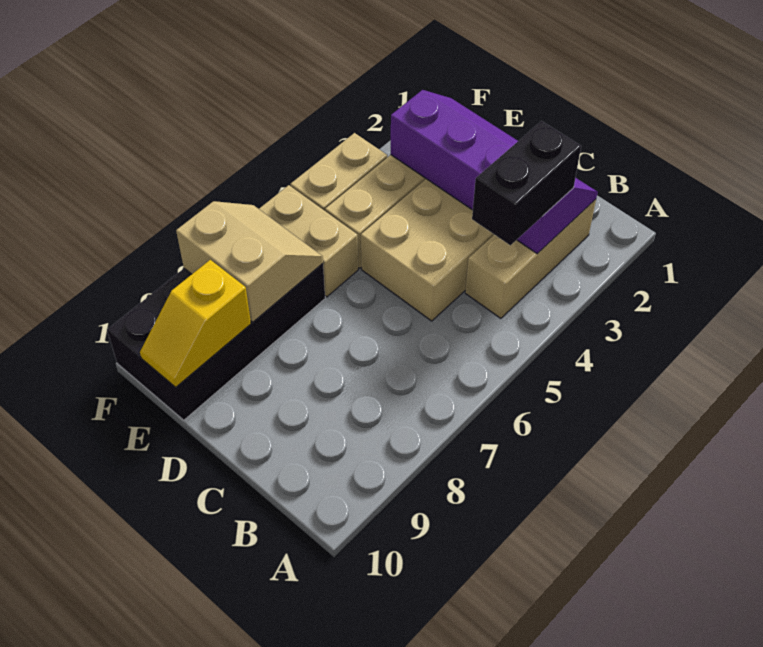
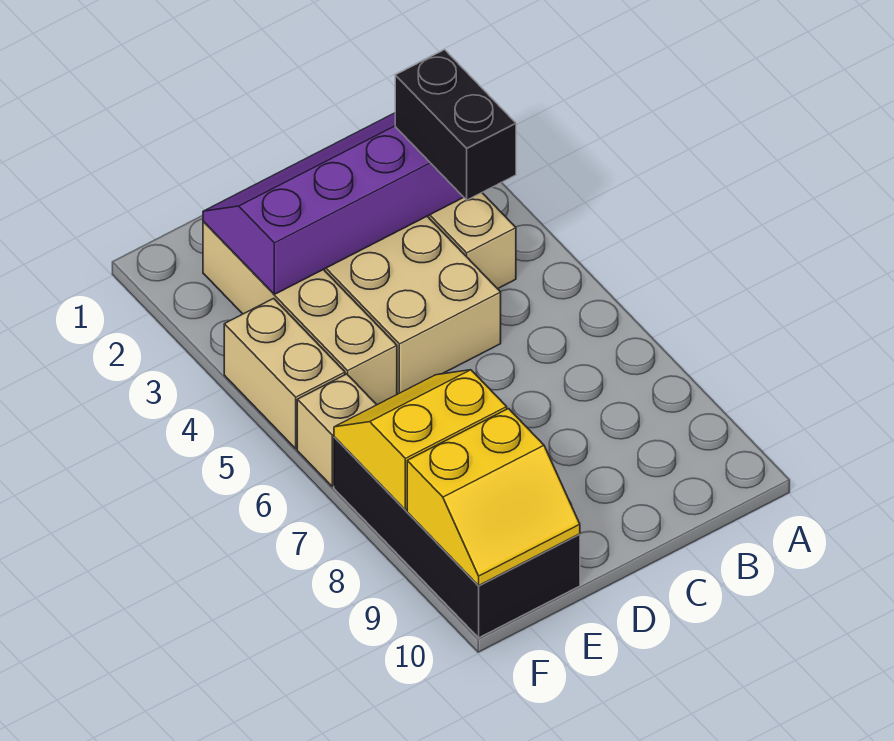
tan brick E6:F6 level 1 -> tan brick F6 level 1
tan slope E7:F8 level 2 top 8 -> yellow slope E7:F8 level 2 top 8
yellow slope E9:E10 level 2 top 9 -> yellow slope E9:F10 level 2 top 9

